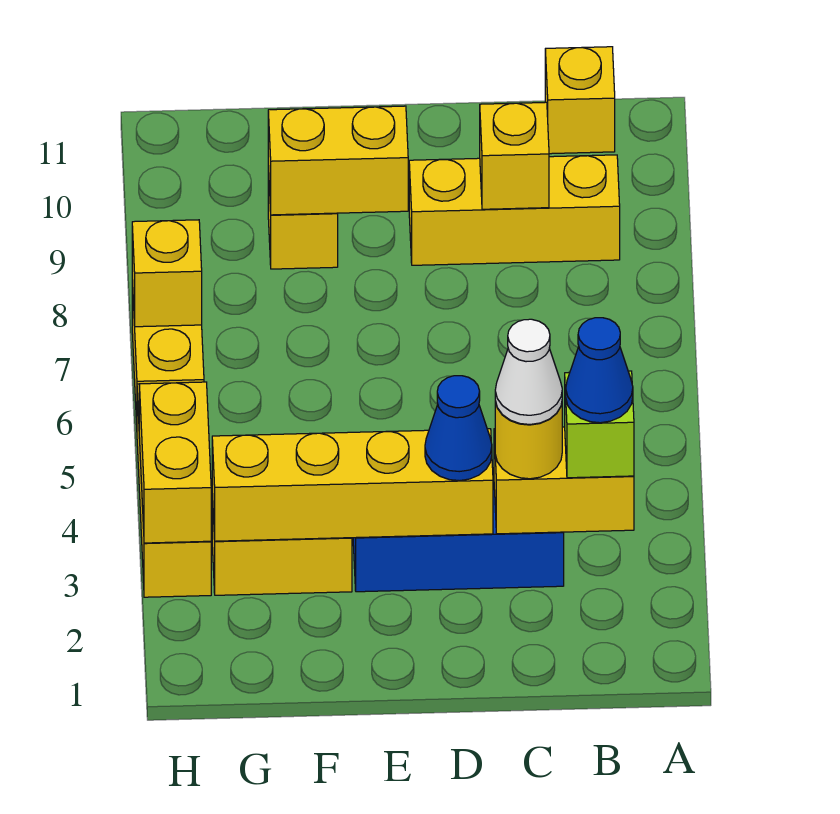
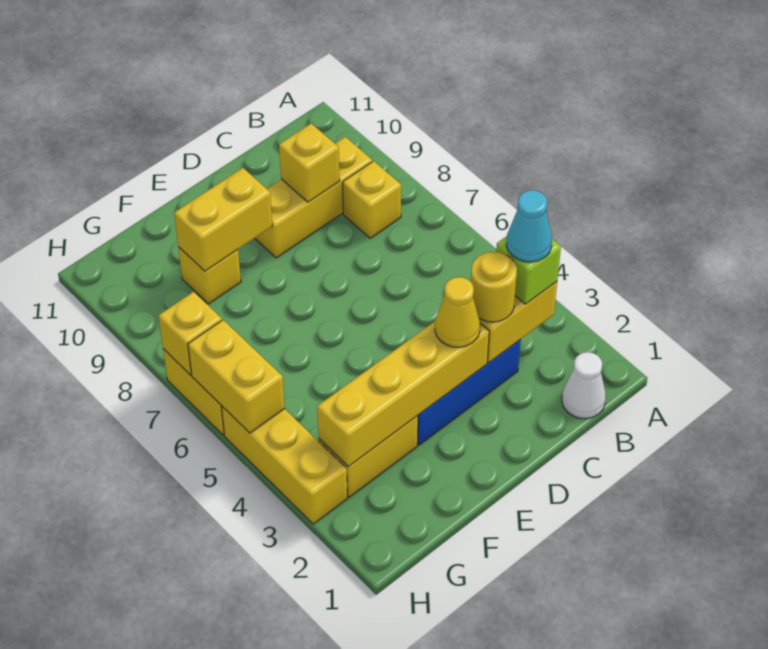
blue cone B3 level 4 -> cyan cone B3 level 4
yellow brick B11 level 1 -> yellow brick B8 level 1
white cone C3 level 4 -> white cone B1 level 1
blue cone D3 level 3 -> yellow cone D3 level 3
yellow brick H3:H4 level 2 -> yellow brick H5:H6 level 2

